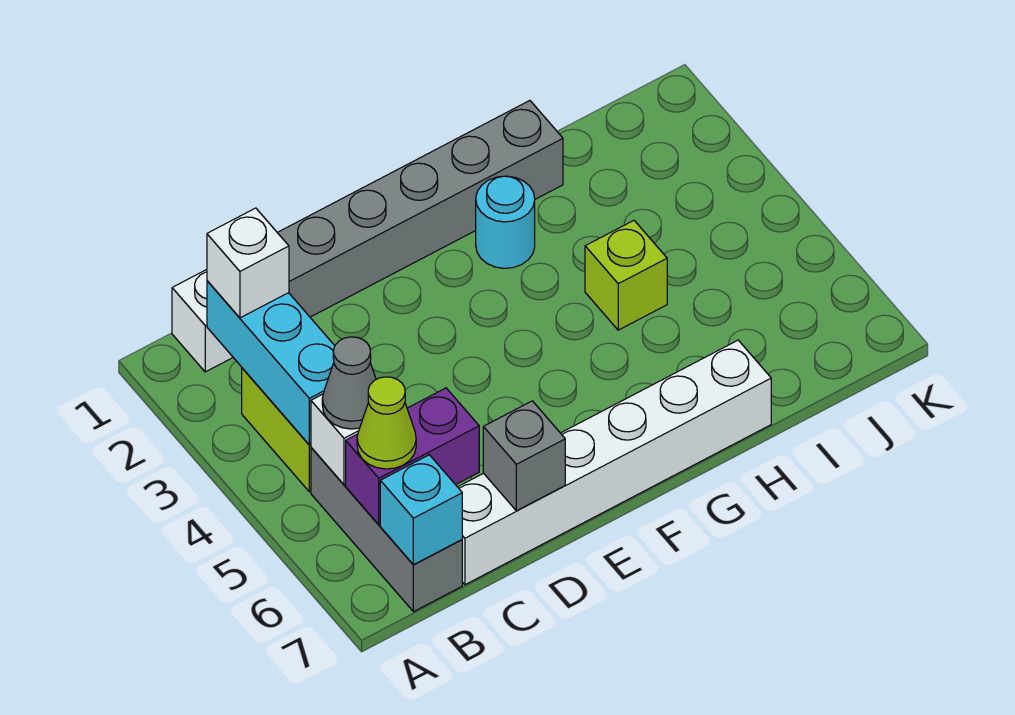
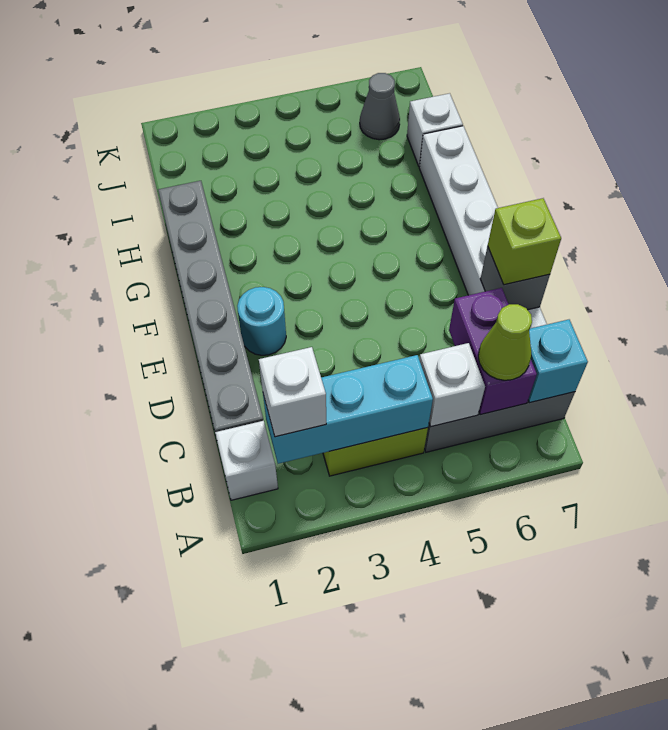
grey cone B5 level 3 -> grey cone J6 level 1
cyan round brick G2 level 1 -> cyan round brick E2 level 1
lime brick H4 level 1 -> lime brick D7 level 3
none -> white brick I7 level 1

